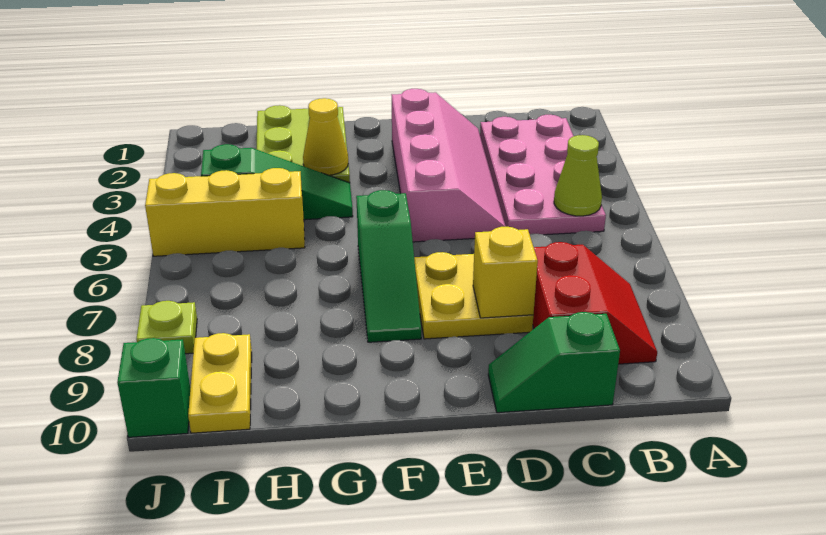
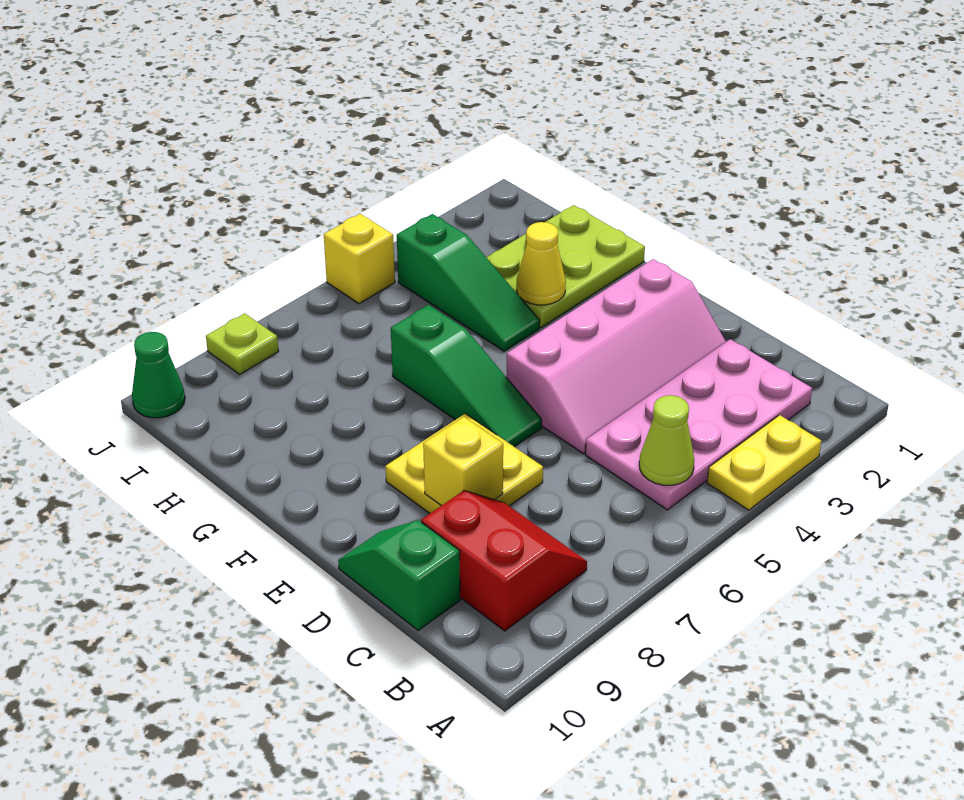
red slope B8:C9 level 1 top C -> red slope B8:C9 level 1 top 9
green slope F6:F8 level 1 top 6 -> green slope E6:G6 level 1 top G
yellow brick H5:J5 level 1 -> yellow brick J5 level 1
yellow plate I9:I10 level 1 -> yellow plate A3:A4 level 1
green brick J10 level 1 -> green cone J10 level 1

